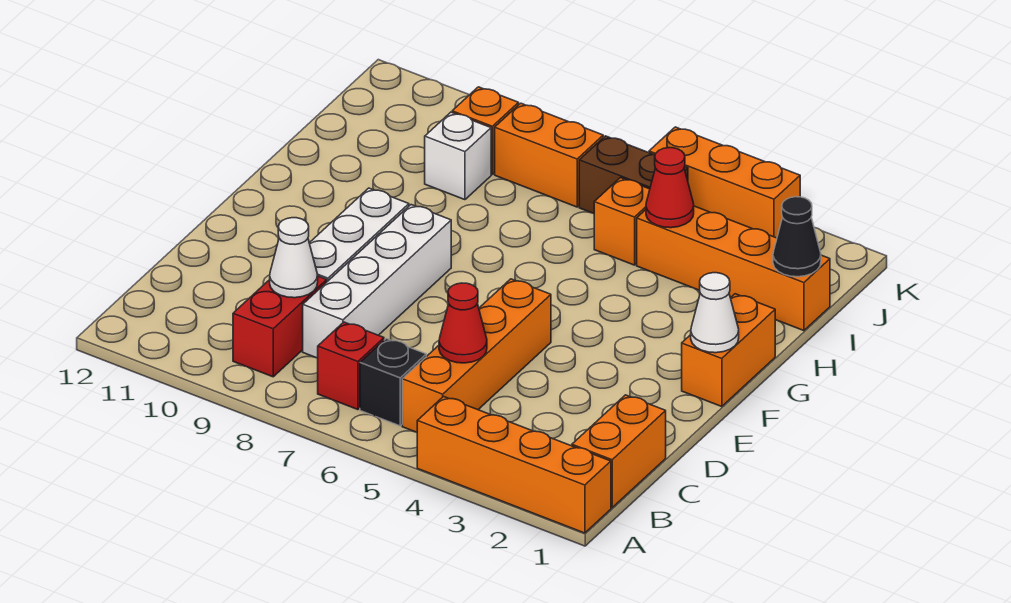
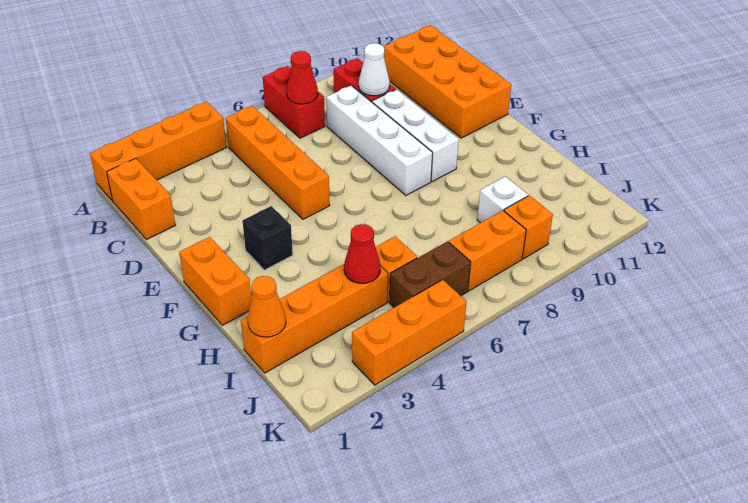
black brick B6 level 1 -> black brick F3 level 1
red brick B7 level 1 -> red brick A7:B7 level 1
none -> orange brick B11:E12 level 1
red cone C5 level 2 -> red cone B7 level 2
white cone F1 level 2 -> none
black cone I1 level 2 -> orange cone I1 level 2

